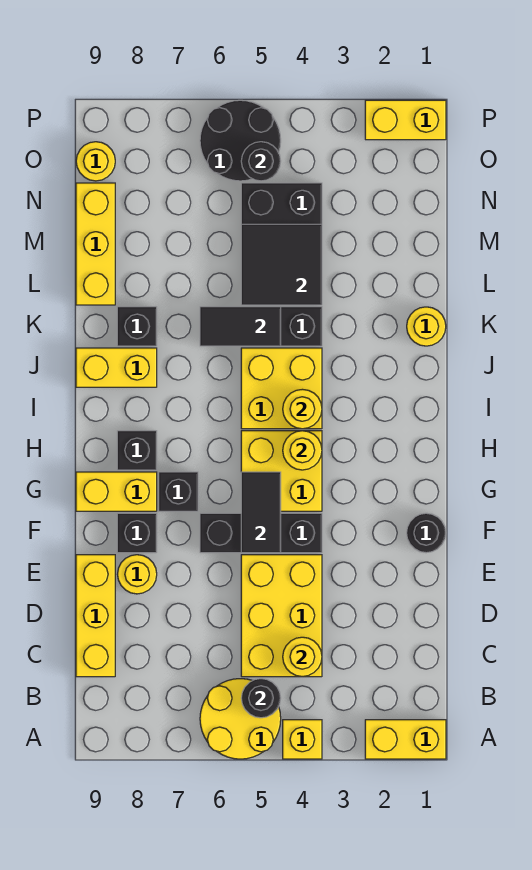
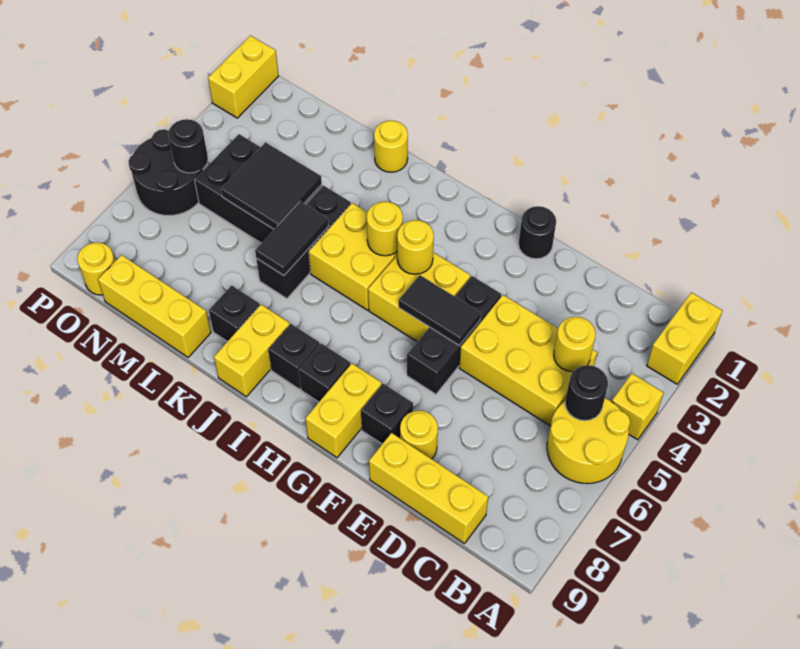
black brick G7 level 1 -> black brick I8 level 1

